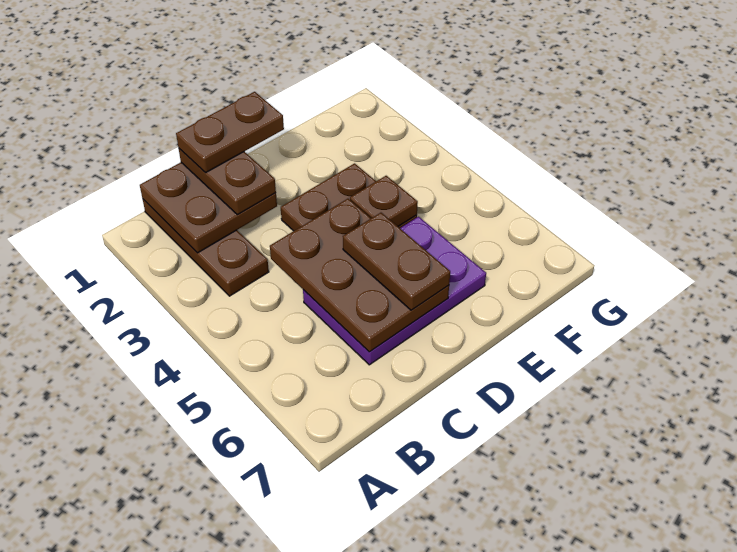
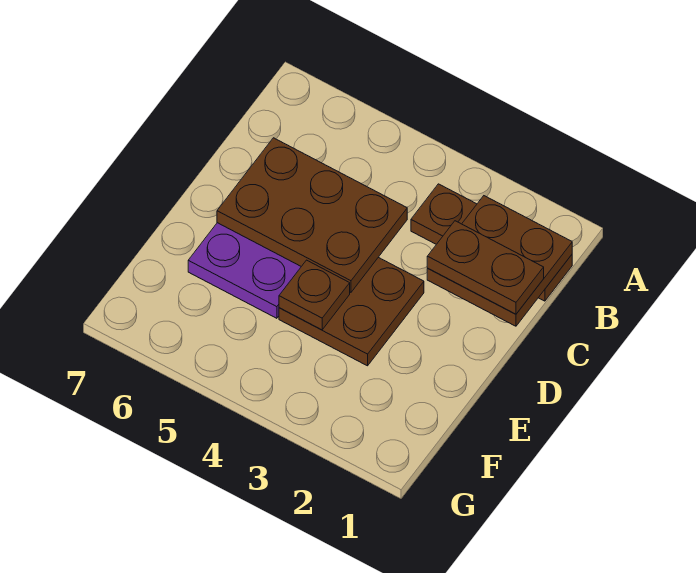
brown plate C1:D1 level 4 -> none
brown plate D5:D6 level 3 -> none

